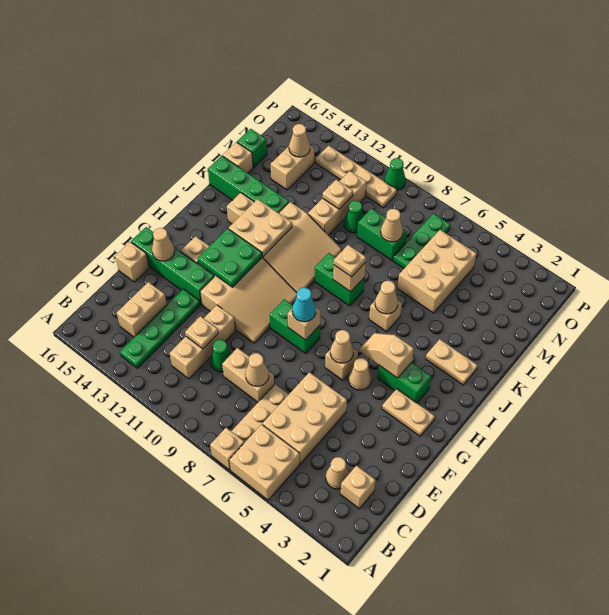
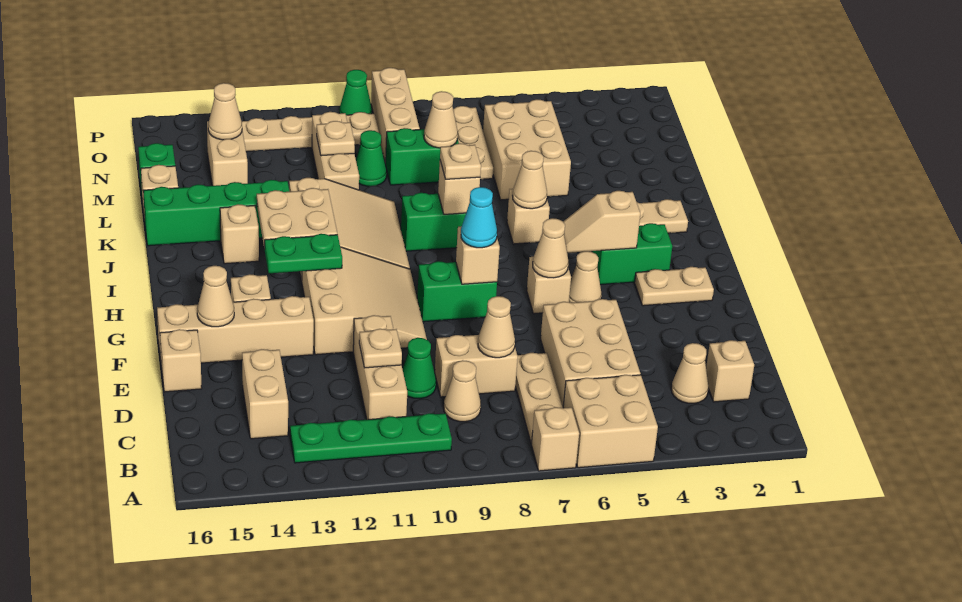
green plate B13:E13 level 1 -> green plate B10:B13 level 1
none -> tan cone C9 level 1
green brick F13:F16 level 1 -> tan brick F13:F16 level 1
green plate G12:H13 level 2 -> green plate H12:H13 level 2
green plate M7:O7 level 1 -> tan plate M7:O7 level 1
none -> tan brick N9:P9 level 1

